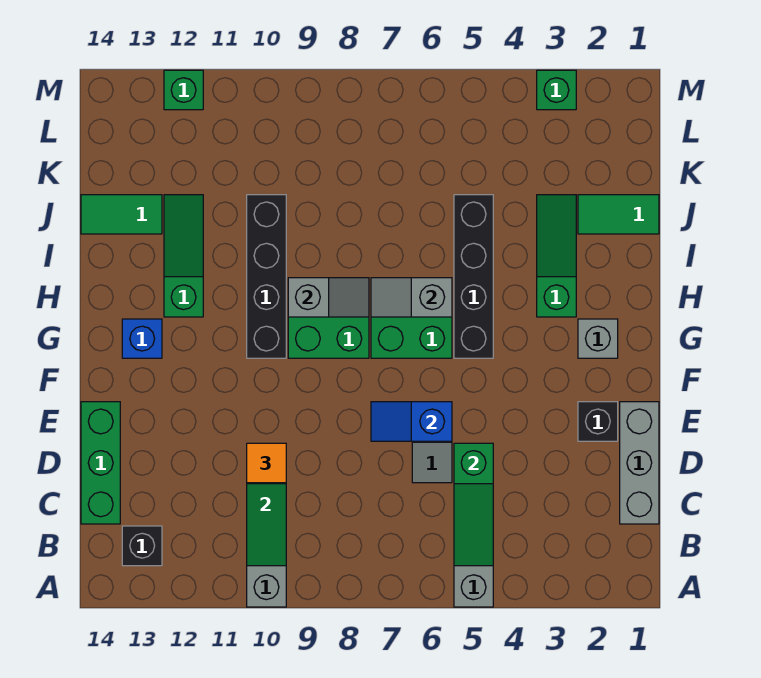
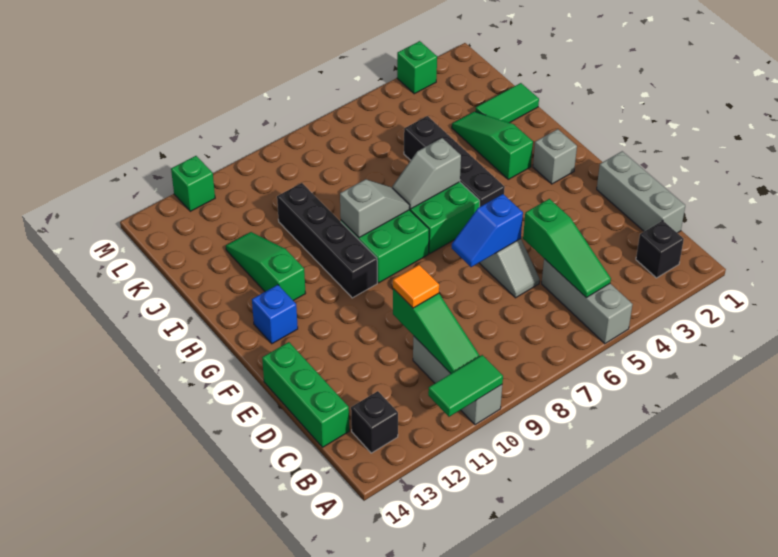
black brick E2 level 1 -> black brick B2 level 1
green tile J13:J14 level 1 -> green tile A10:A11 level 2

